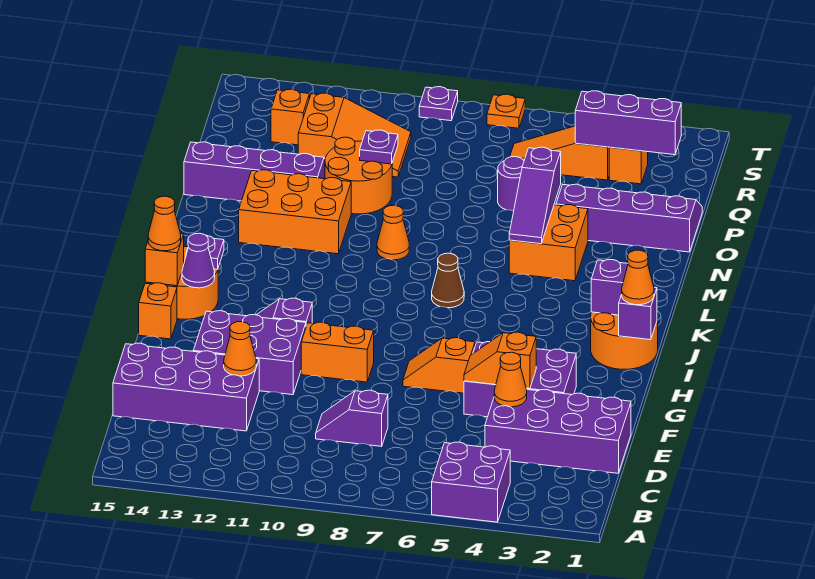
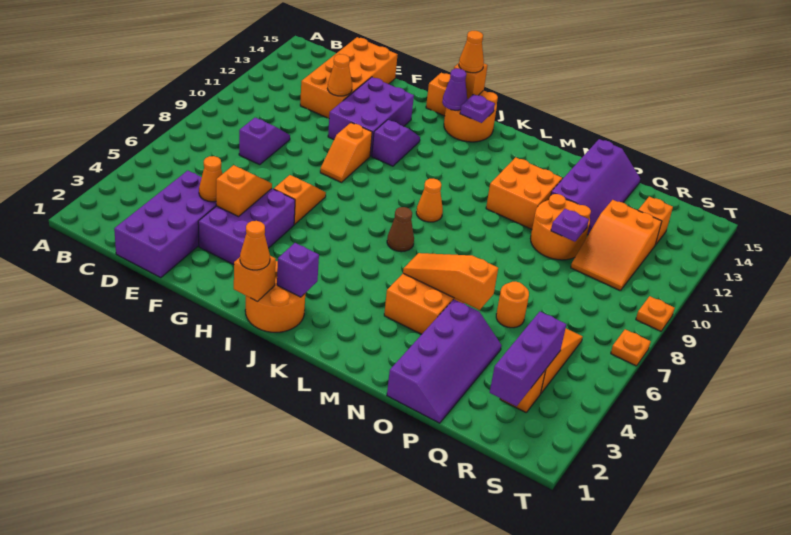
purple brick A4:B5 level 1 -> none
purple brick D12:E15 level 1 -> orange brick D12:E15 level 1
orange brick G9:G10 level 1 -> orange slope G9:G10 level 1 top 10
purple brick I1 level 2 -> orange brick I1 level 2
purple slope M5:O5 level 2 top O -> orange slope M5:O5 level 2 top O
orange cone M9 level 1 -> orange cone K9 level 1
orange brick M11:N13 level 1 -> orange brick M11:N12 level 1
purple round brick P6 level 1 -> orange round brick P6 level 1
purple plate T9 level 1 -> orange plate T9 level 1

